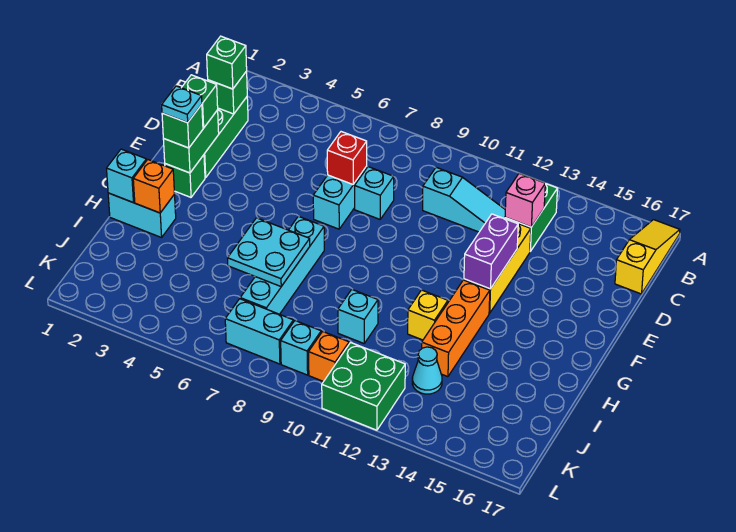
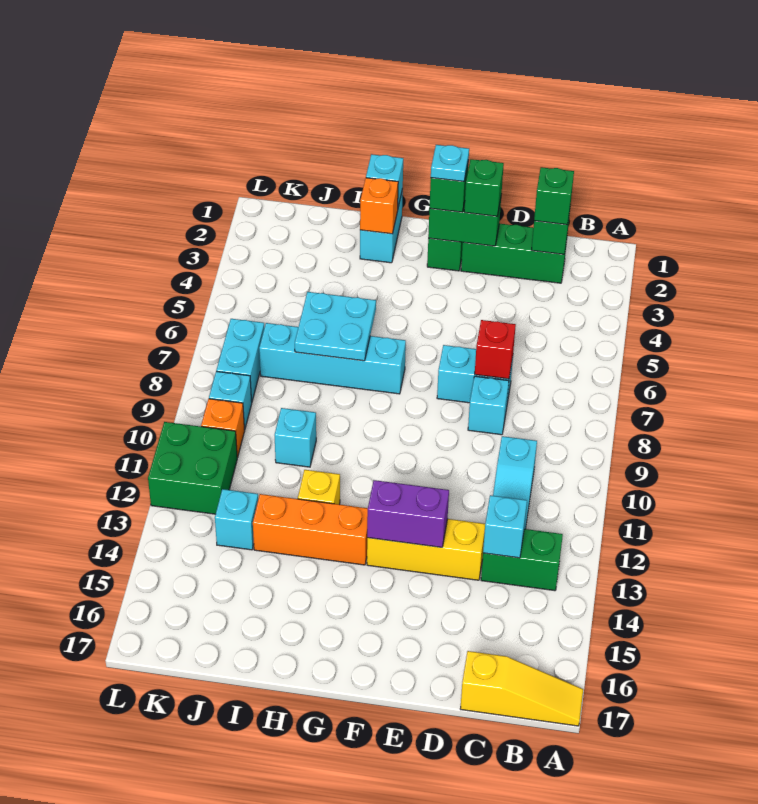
pink brick C13 level 2 -> cyan brick C13 level 2
cyan cone J13 level 1 -> cyan brick J13 level 1

